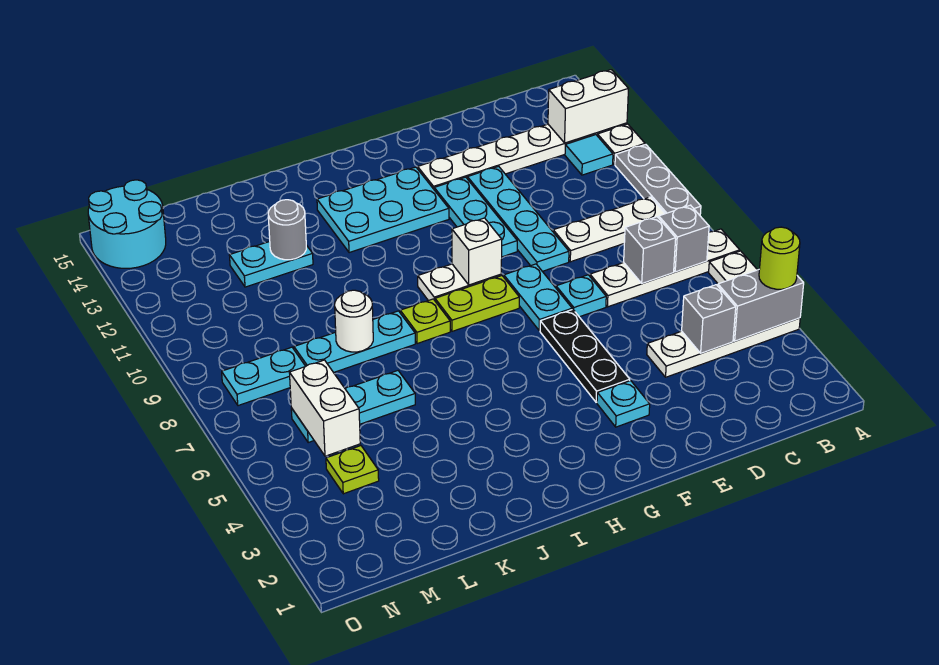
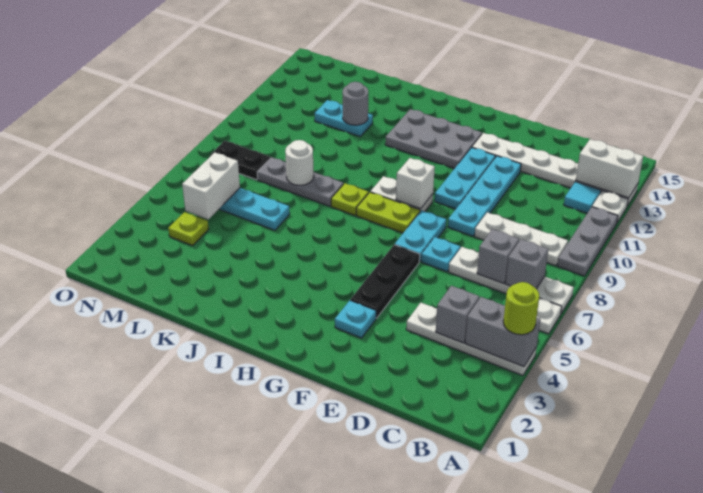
cyan plate G12:I13 level 1 -> grey plate G12:I13 level 1
cyan plate J8:L8 level 1 -> grey plate J8:L8 level 1
cyan plate M8:N8 level 1 -> black plate M8:N8 level 1
cyan round brick N14:O15 level 1 -> none

